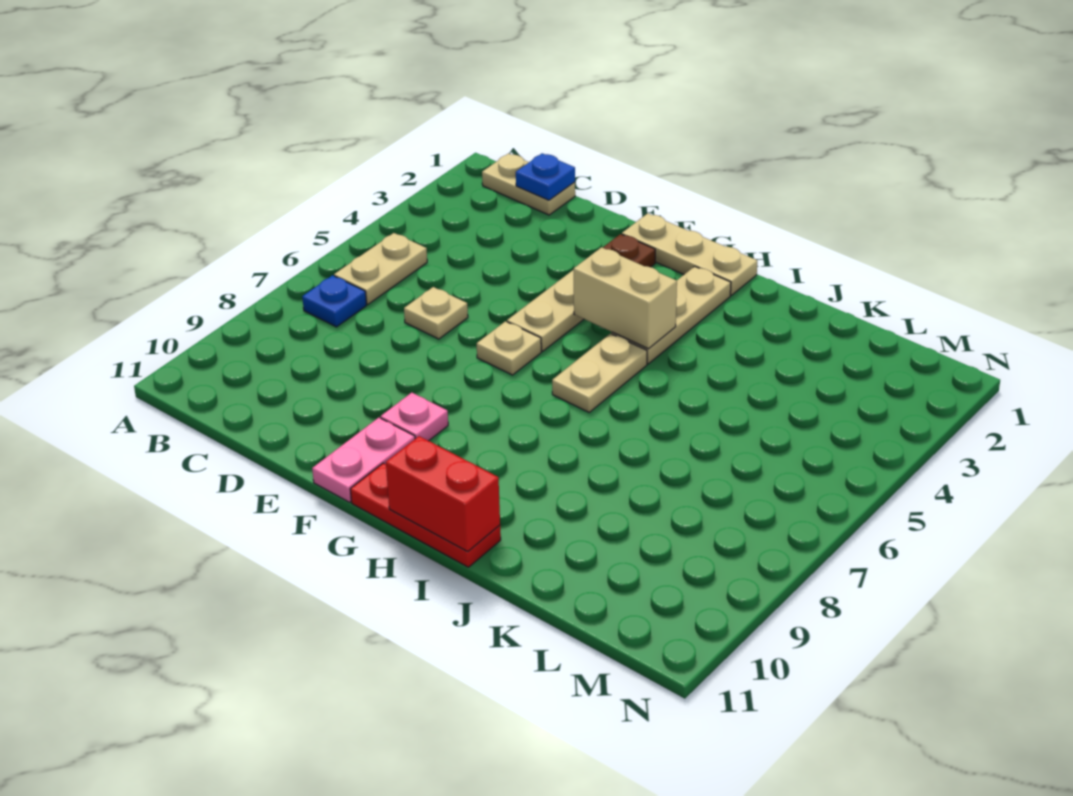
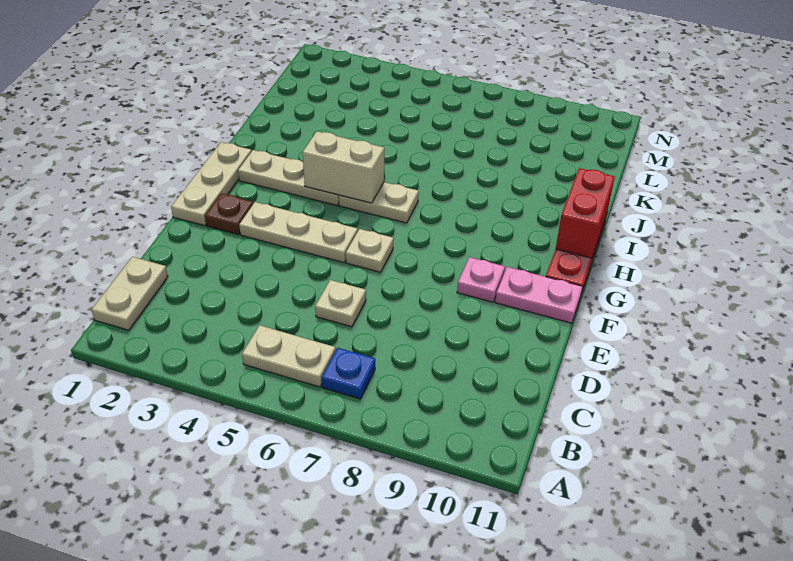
blue plate C1 level 2 -> none
tan brick G4:H4 level 2 -> tan brick H4:H5 level 2

